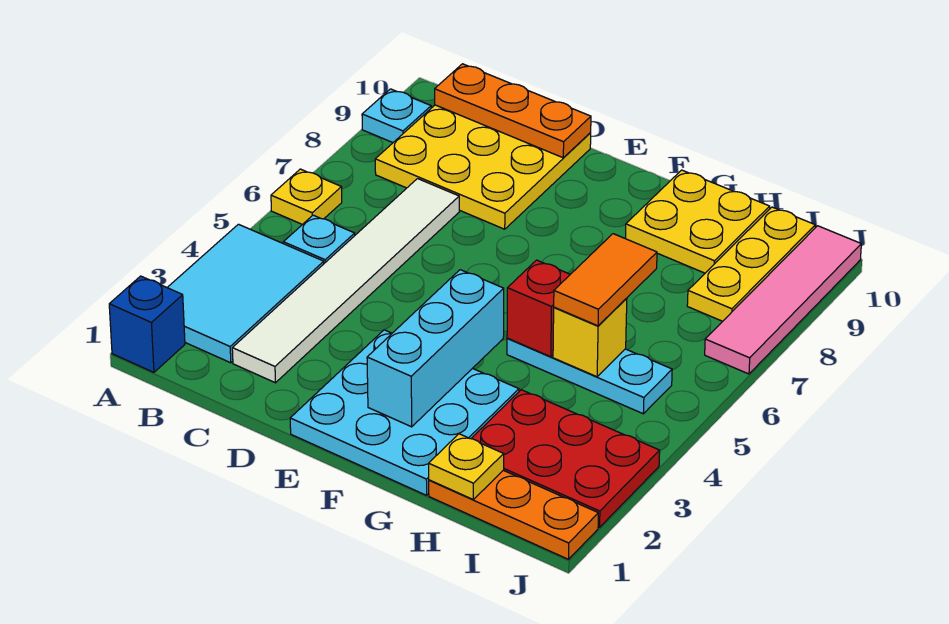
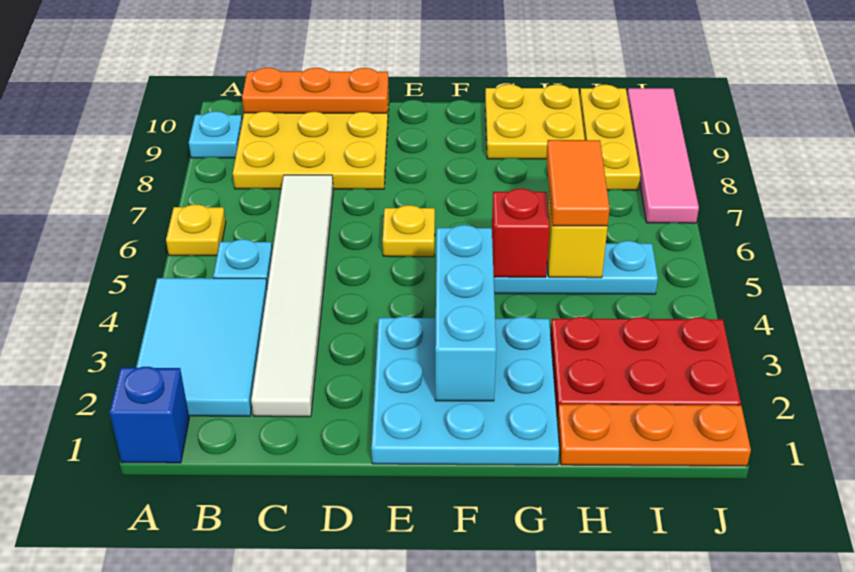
yellow plate H1 level 2 -> yellow plate E6 level 1

